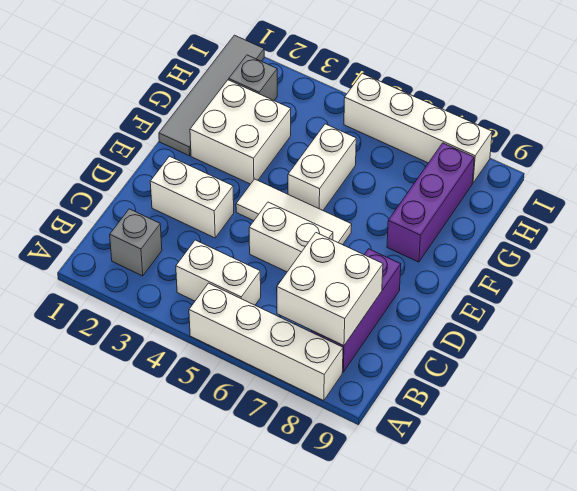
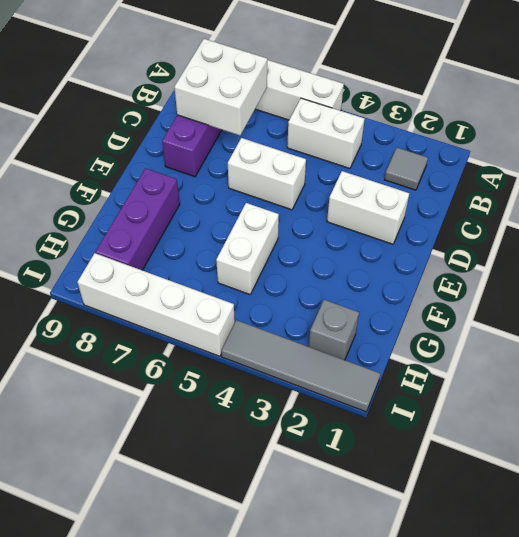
grey brick B2 level 1 -> grey tile B2 level 1
white tile E4:E6 level 1 -> none
grey tile F1:I1 level 1 -> grey tile I1:I4 level 1
white brick F2:G3 level 1 -> none

